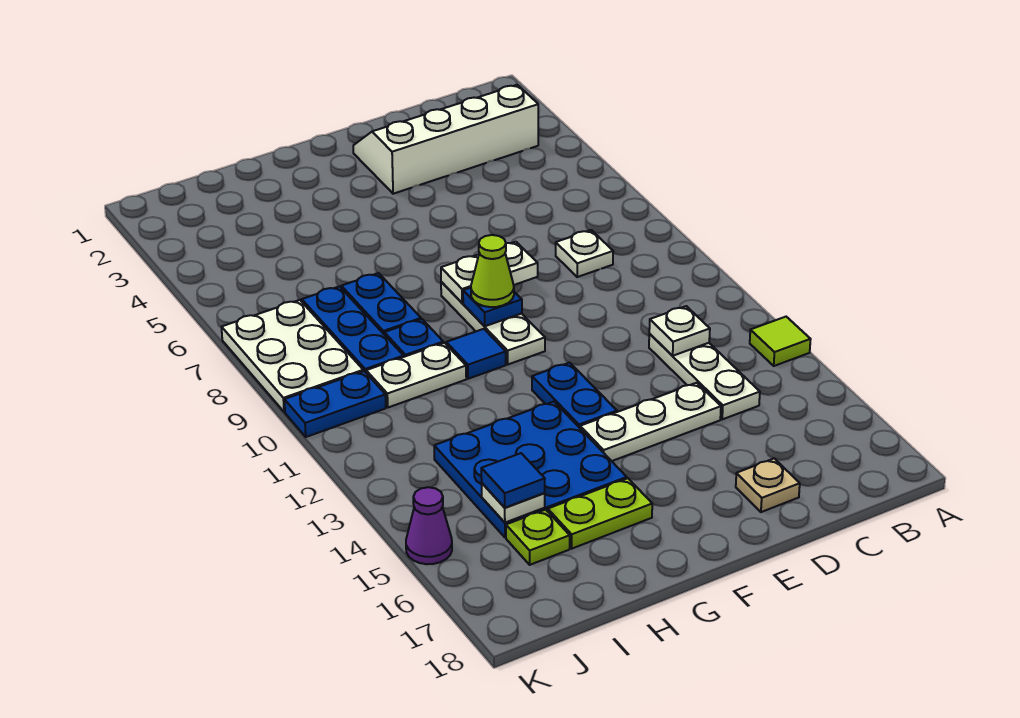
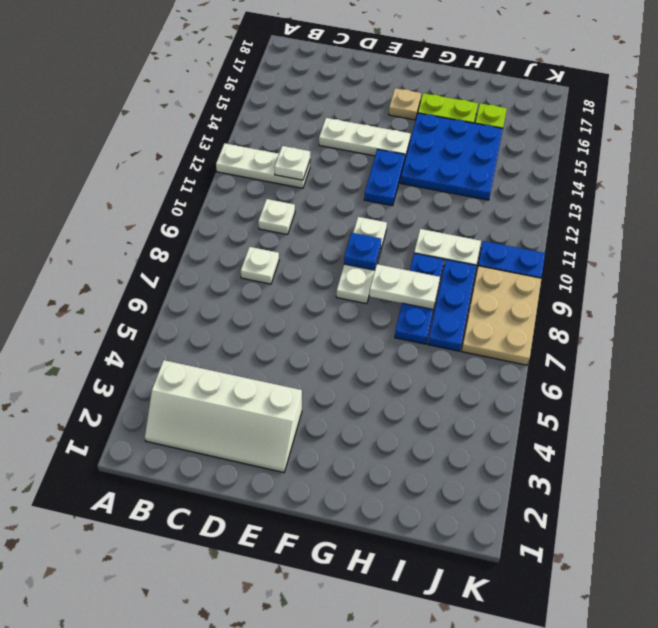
lime tile A13 level 1 -> none
white plate C12:C14 level 1 -> white plate A12:C12 level 1
tan plate D17 level 1 -> tan plate F16 level 1
white plate E8:F8 level 2 -> white plate G8:H8 level 2
lime cone F9 level 3 -> none
blue tile G10 level 1 -> none
white plate I15 level 2 -> white plate C10 level 1
blue tile I15 level 3 -> none
white plate J7:K9 level 1 -> tan plate J7:K9 level 1
purple cone K15 level 1 -> none

